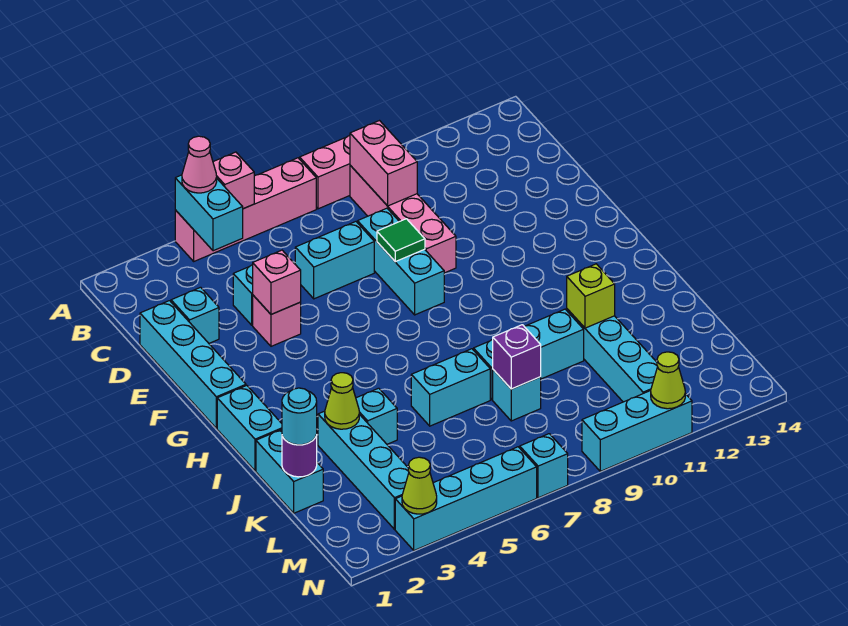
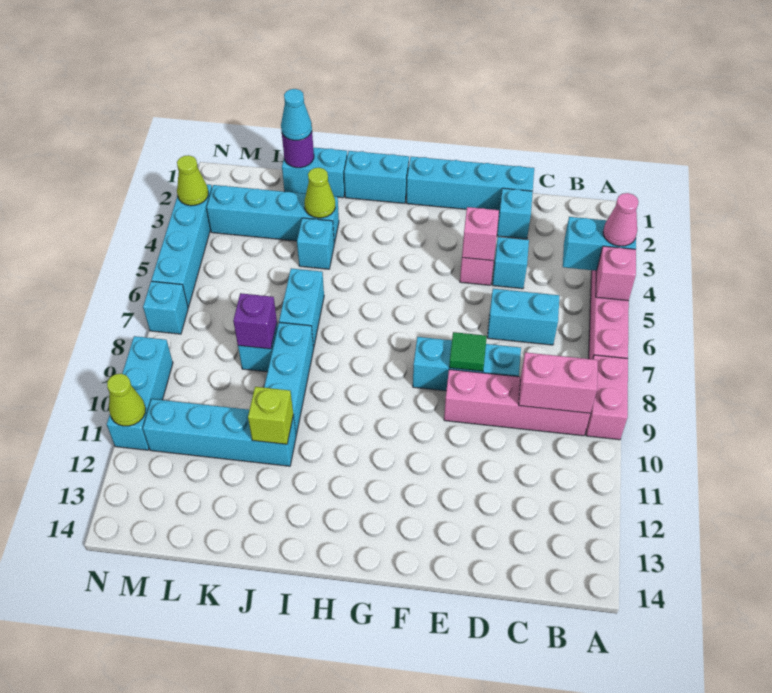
cyan brick D6:D7 level 1 -> cyan brick C6:D6 level 1
cyan round brick K1 level 3 -> cyan cone K1 level 3

